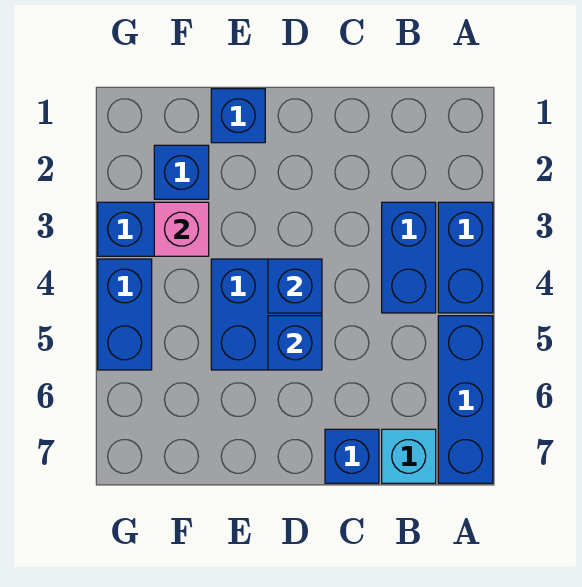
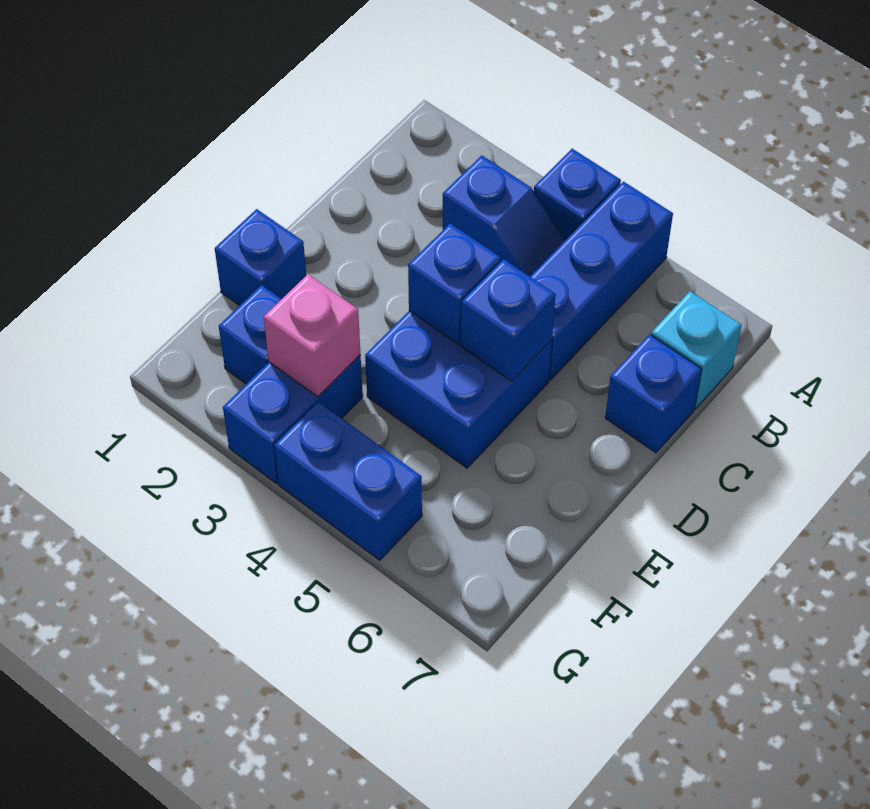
blue brick A3:A4 level 1 -> blue brick A4 level 1
blue brick A5:A7 level 1 -> blue brick A5:C5 level 1
blue brick B3:B4 level 1 -> blue slope B3:B4 level 1 top 3

